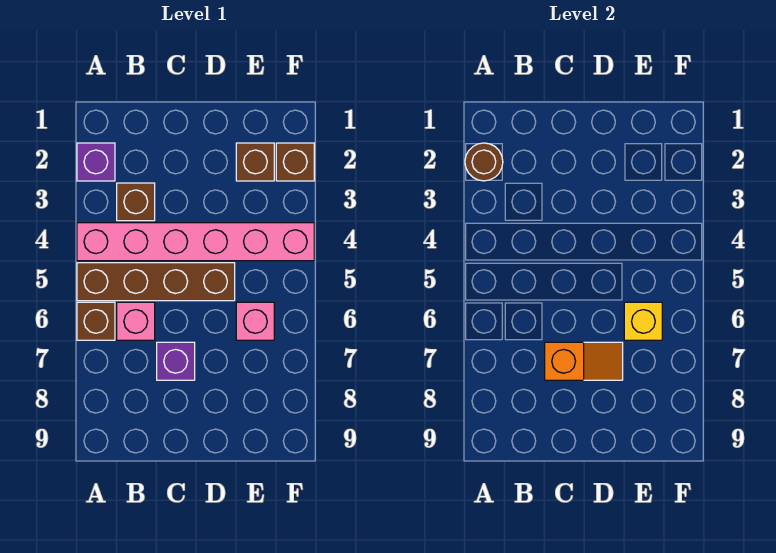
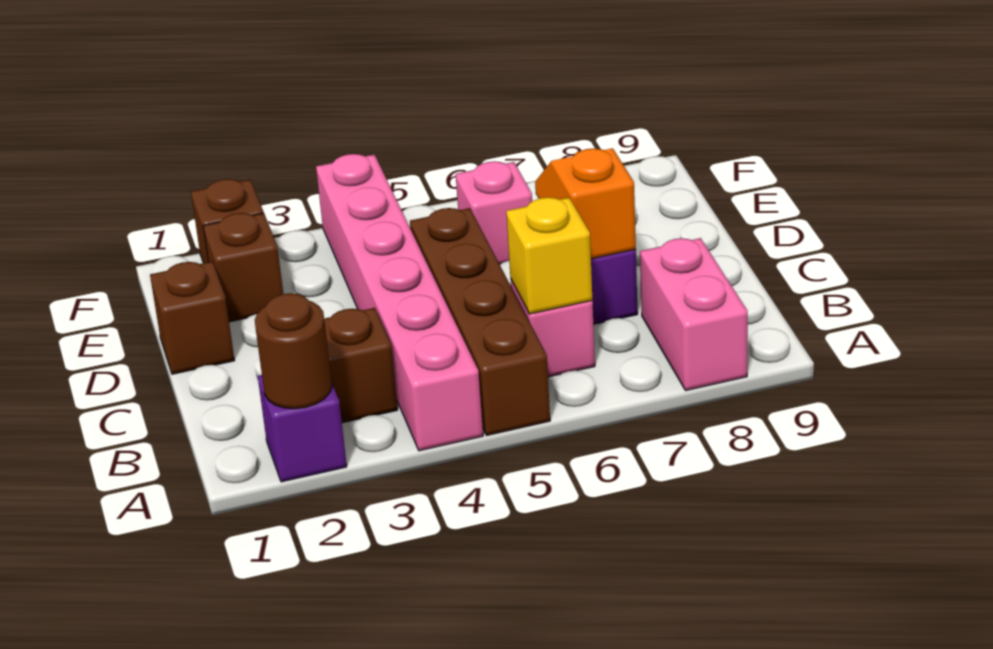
brown brick A6 level 1 -> brown brick D1 level 1
none -> pink brick A8:B8 level 1
yellow brick E6 level 2 -> yellow brick B6 level 2

